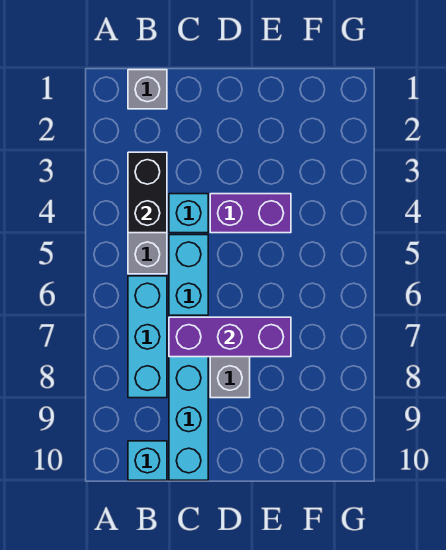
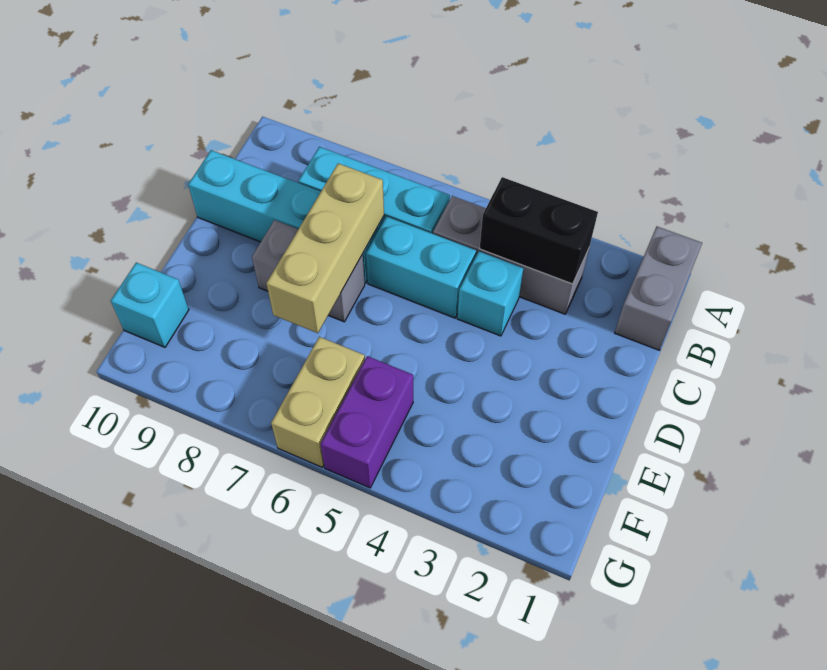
grey brick B1 level 1 -> grey brick A1:B1 level 1
cyan brick B10 level 1 -> cyan brick F10 level 1
purple brick C7:E7 level 2 -> tan brick C7:E7 level 2
purple brick D4:E4 level 1 -> purple brick F5:G5 level 1
none -> tan brick F6:G6 level 1

